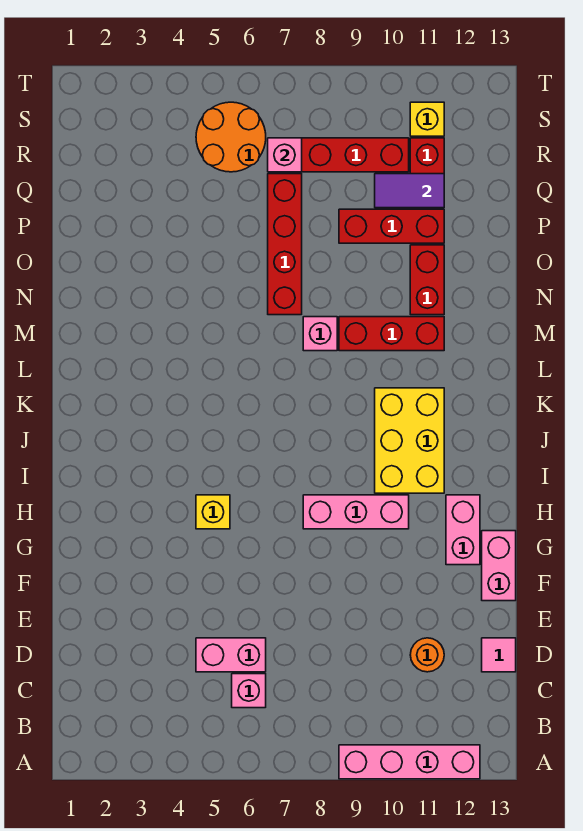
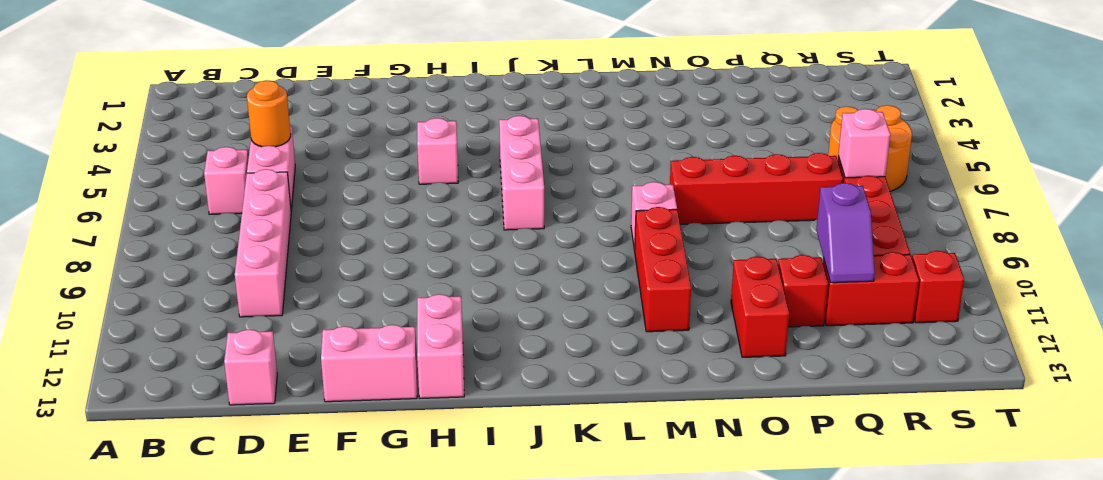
pink brick A9:A12 level 1 -> pink brick D7:D10 level 1
orange round brick D11 level 1 -> orange round brick D5 level 2
pink tile D13 level 1 -> pink brick D13 level 1
pink brick G12:H12 level 1 -> pink brick H12:H13 level 1
yellow brick H5 level 1 -> pink brick H5 level 1
pink brick H8:H10 level 1 -> pink brick J5:J7 level 1
yellow brick I10:K11 level 1 -> none
red brick N11:O11 level 1 -> red brick O11:O12 level 1
red brick P9:P11 level 1 -> red brick P11 level 1
purple tile Q10:Q11 level 2 -> purple slope Q10:Q11 level 2 top 10
yellow brick S11 level 1 -> red brick S11 level 1

